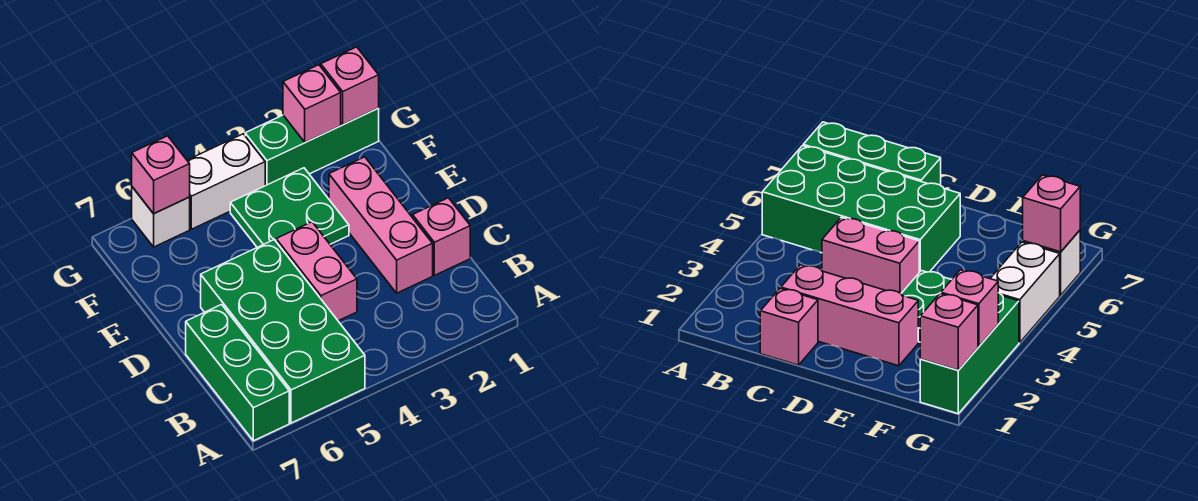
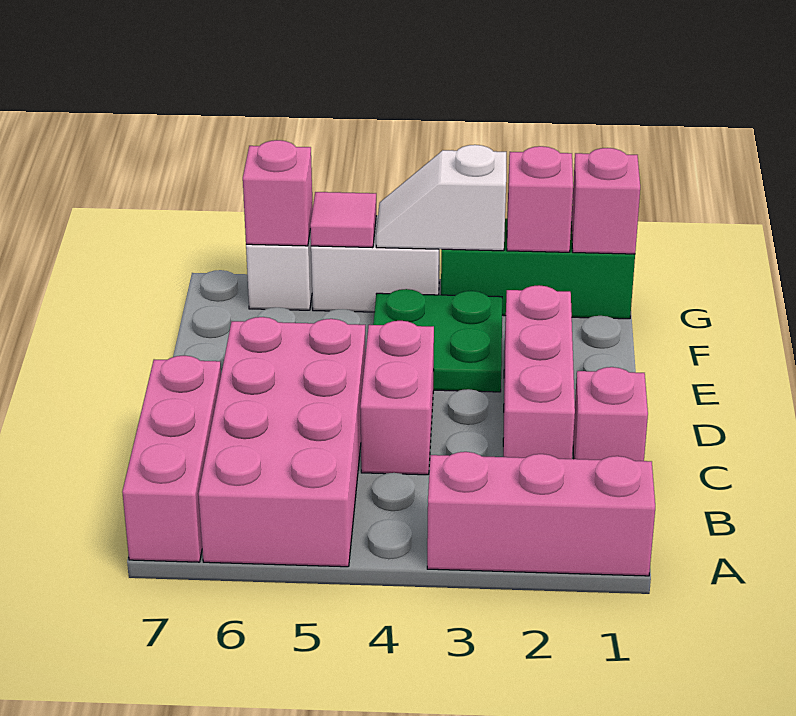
none -> pink brick A1:A3 level 1
green brick A5:D6 level 1 -> pink brick A5:D6 level 1
green brick A7:C7 level 1 -> pink brick A7:C7 level 1
none -> white slope G3:G4 level 2 top 3
none -> pink tile G5 level 2

